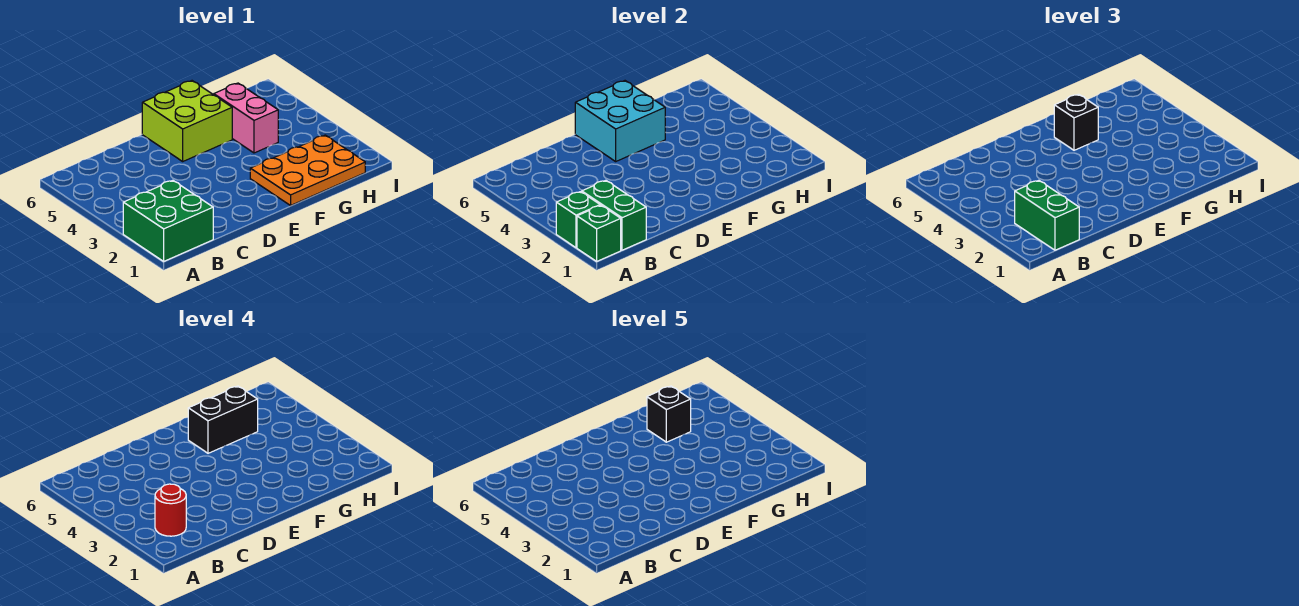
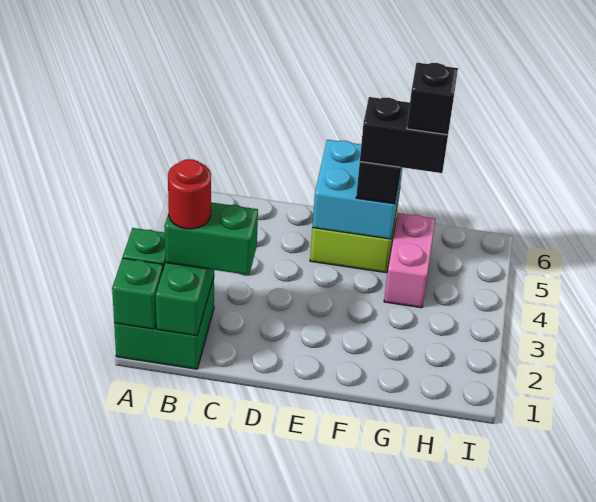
green brick B1:B2 level 3 -> green brick B2:C2 level 3
orange plate F1:H2 level 1 -> none

